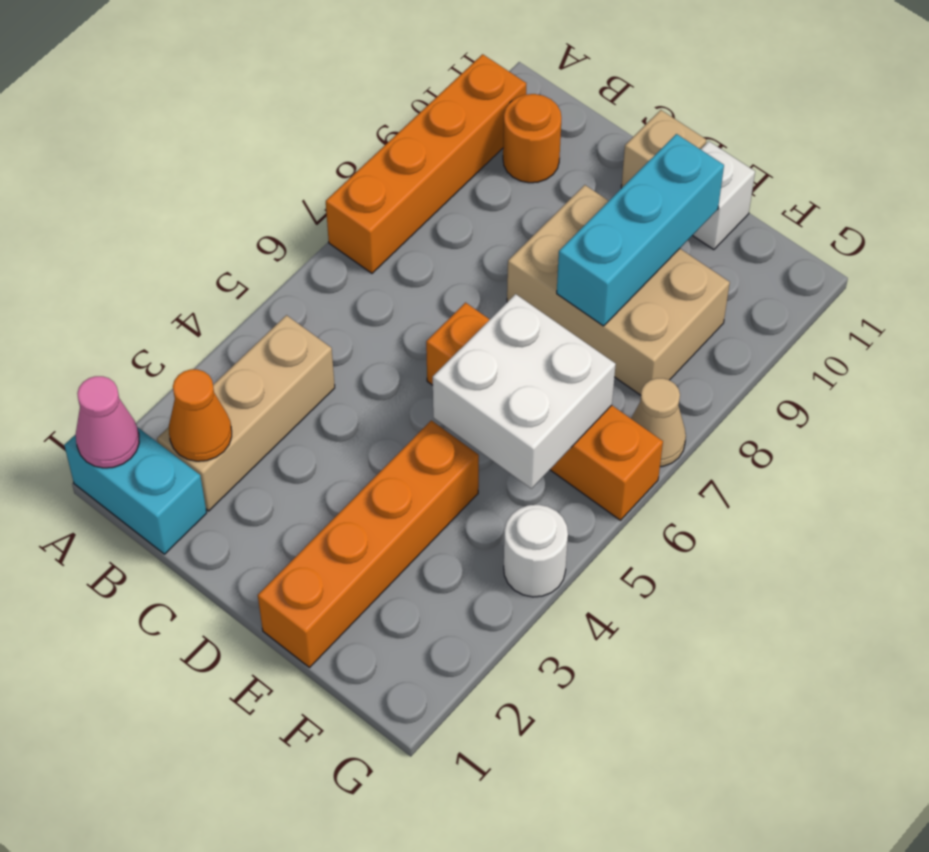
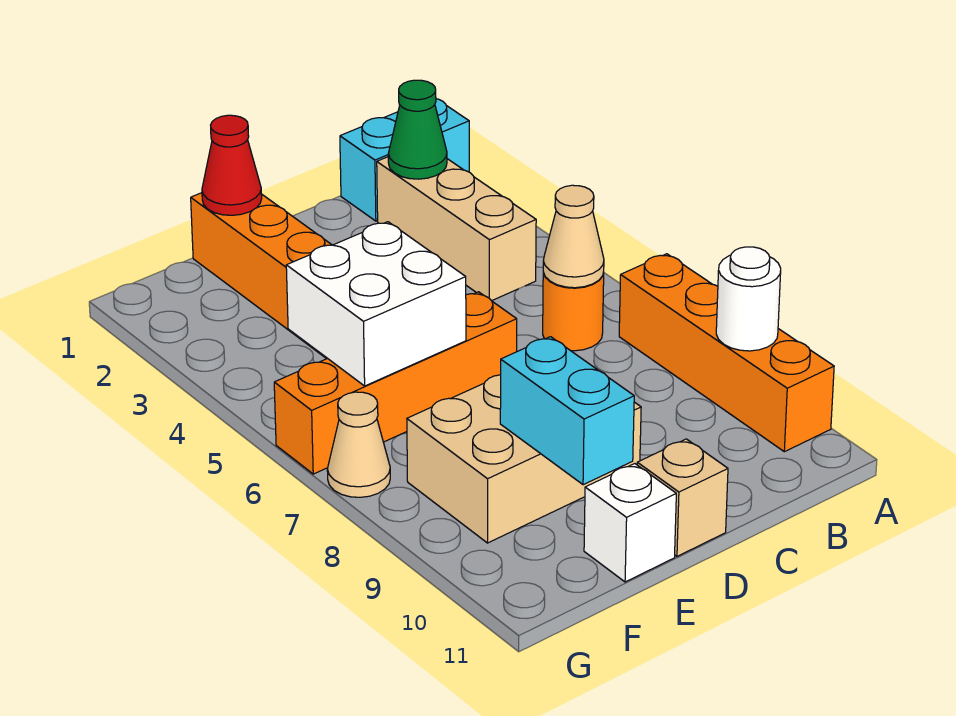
pink cone A1 level 2 -> none
orange cone B2 level 2 -> green cone B2 level 2
none -> tan cone B6 level 2
orange round brick B10 level 1 -> orange round brick B6 level 1
none -> red cone E1 level 2
cyan brick E8:E10 level 2 -> cyan brick E9:E10 level 2
white round brick G4 level 1 -> white round brick A9 level 2

